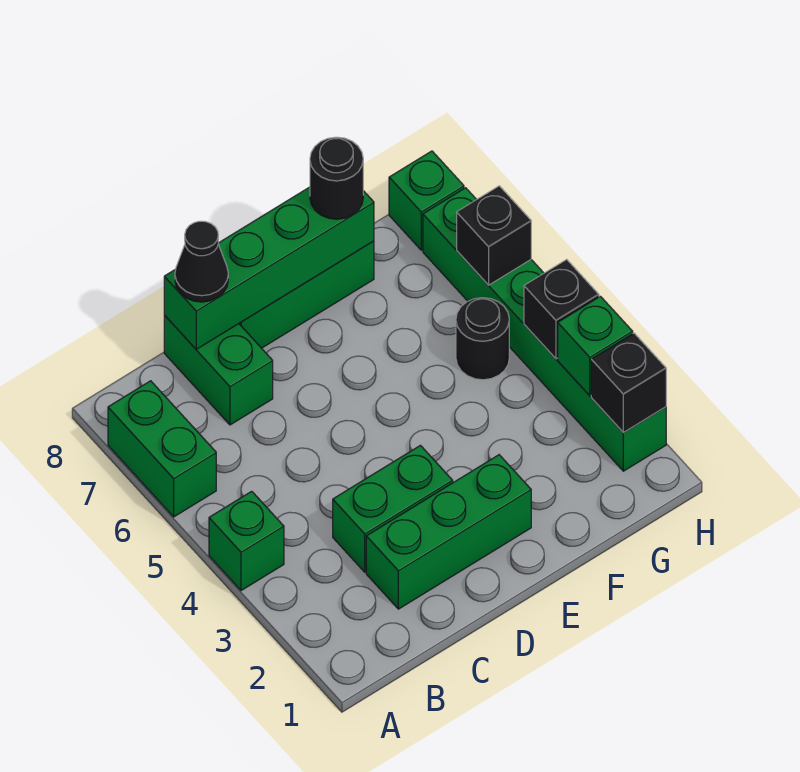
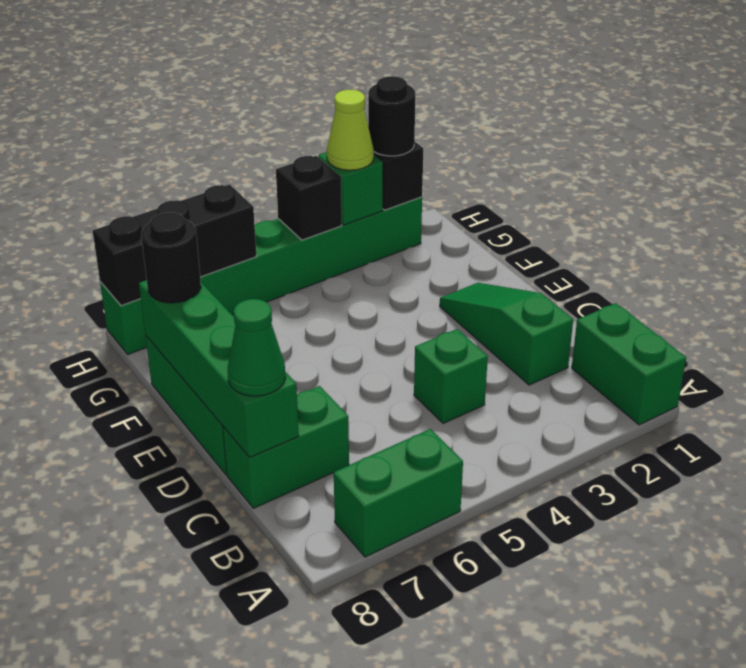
green brick A4 level 1 -> green brick C4 level 1
green brick C2:E2 level 1 -> green slope C2:E2 level 1 top C
green brick C3:D3 level 1 -> green brick A1:B1 level 1
black cone C8 level 3 -> green cone C8 level 3
black round brick G5 level 1 -> black round brick H2 level 3
none -> lime cone H3 level 3
black brick H6 level 2 -> black brick H6:H8 level 2

